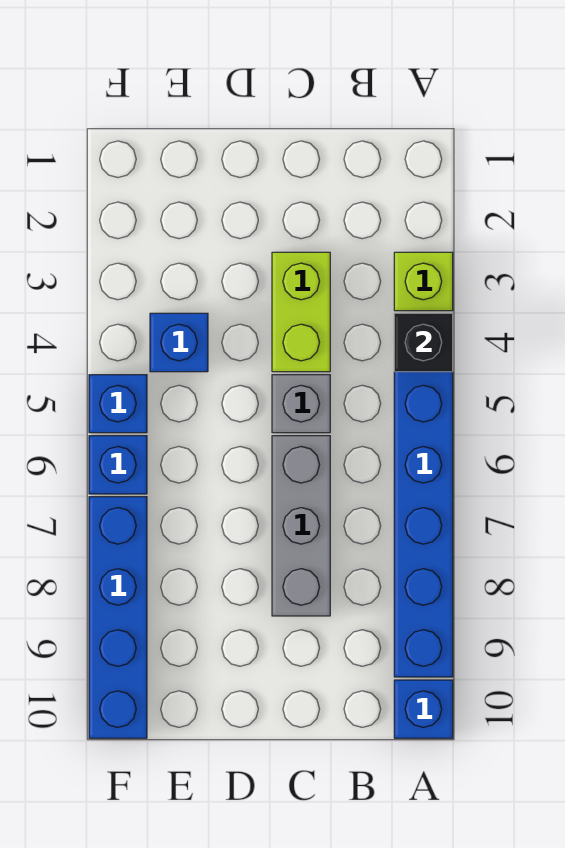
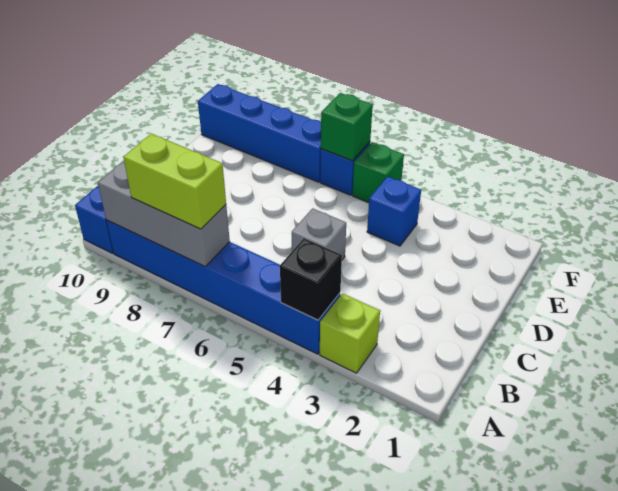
lime brick C3:C4 level 1 -> lime brick A7:A8 level 3
grey brick C6:C8 level 1 -> grey brick A7:A9 level 2
blue brick F5 level 1 -> green brick F5 level 1
none -> green brick F6 level 2

